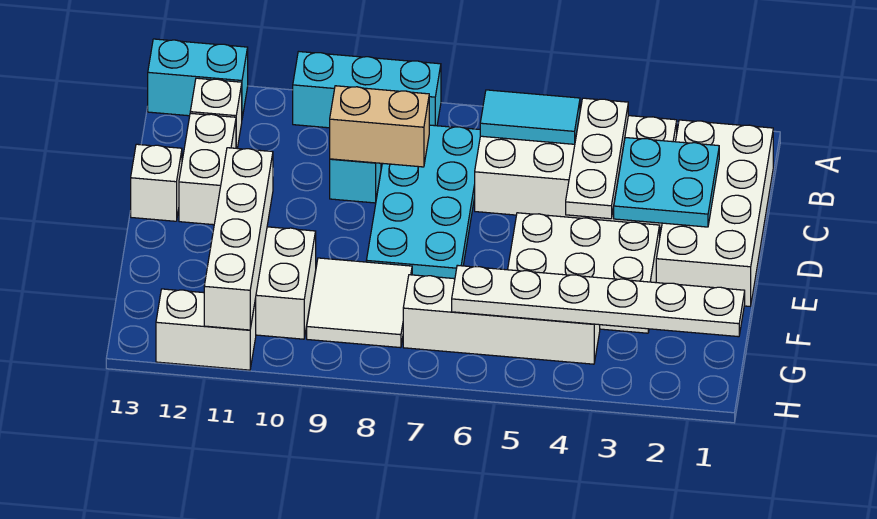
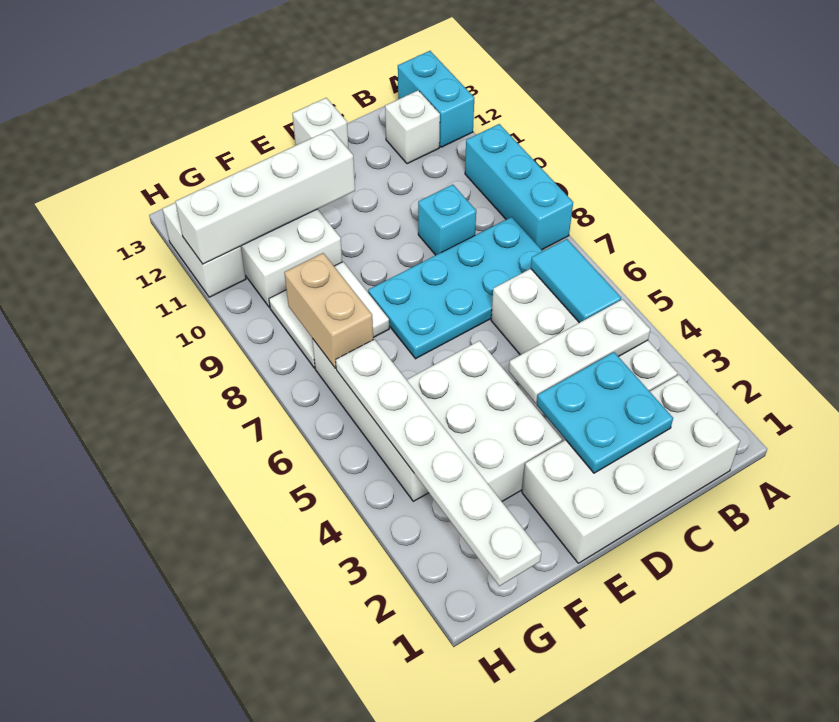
tan brick C8:C9 level 2 -> tan brick G7:G8 level 2
white brick C12:D12 level 1 -> none

